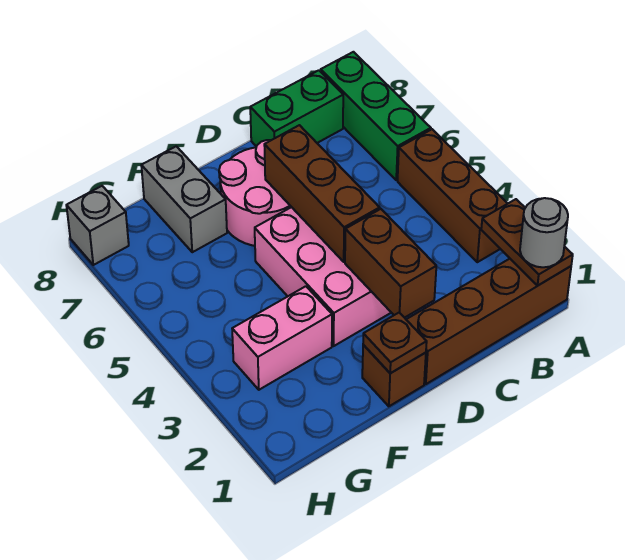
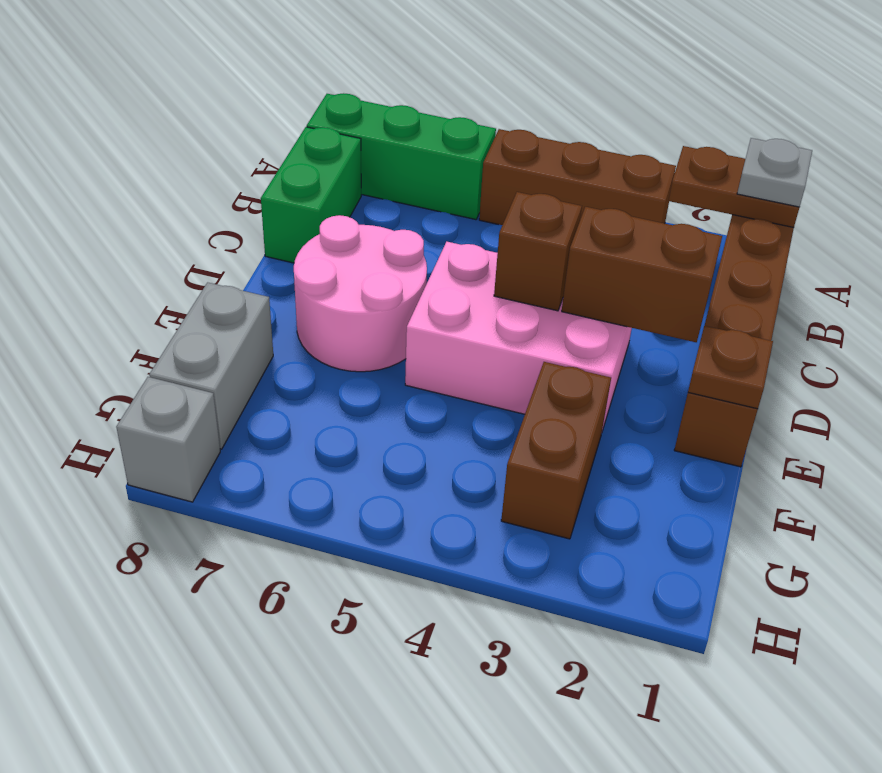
grey round brick A1 level 3 -> grey plate A1 level 3
brown brick D4:D6 level 2 -> brown brick D4 level 2
pink brick F3:G3 level 1 -> brown brick F3:G3 level 1
grey brick F7:F8 level 1 -> grey brick F8:G8 level 1

